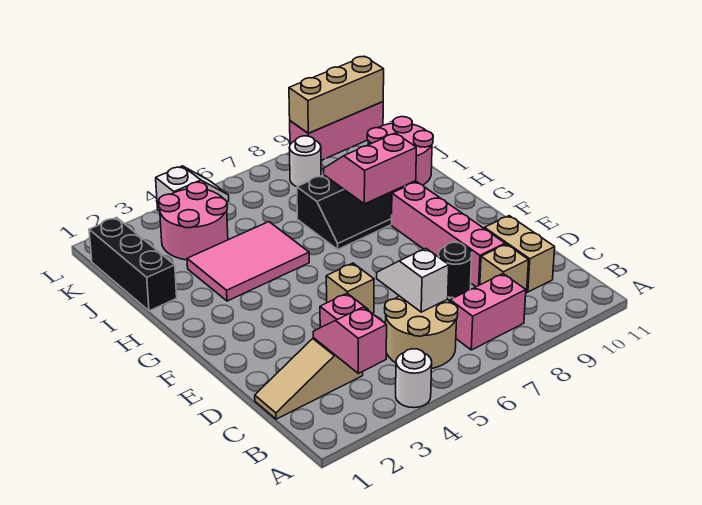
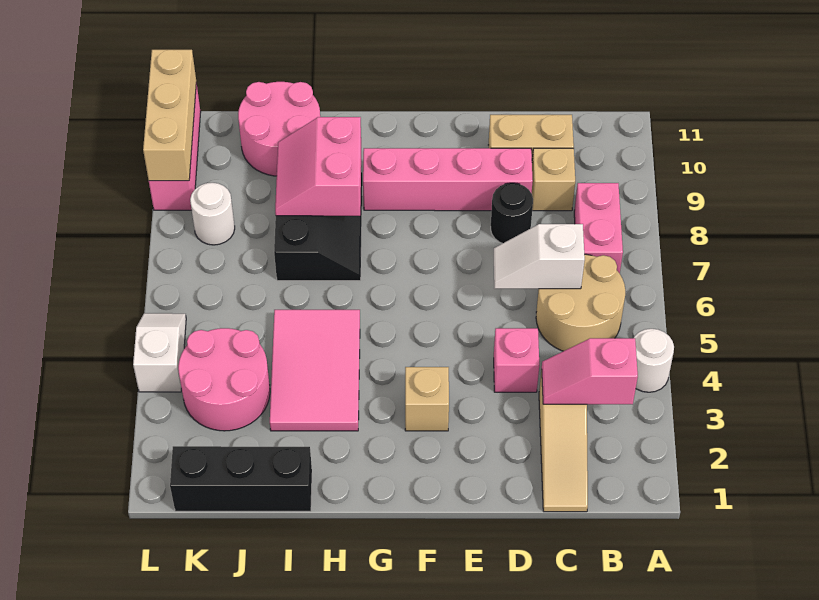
tan brick E5 level 1 -> tan brick F3 level 1

